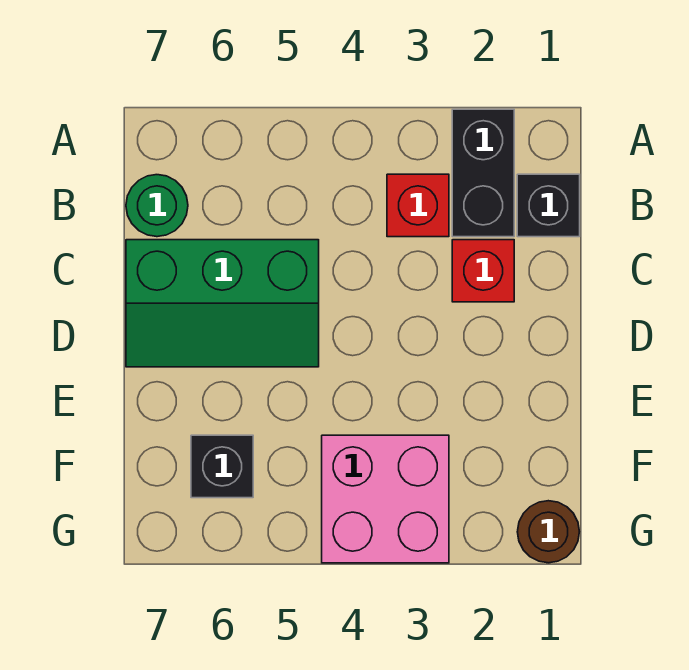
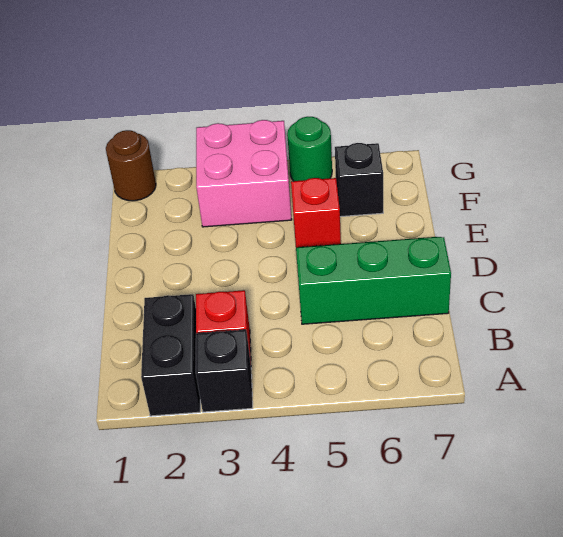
black brick B1 level 1 -> black brick A3 level 1
green round brick B7 level 1 -> green round brick G5 level 1
red brick C2 level 1 -> red brick E5 level 1

